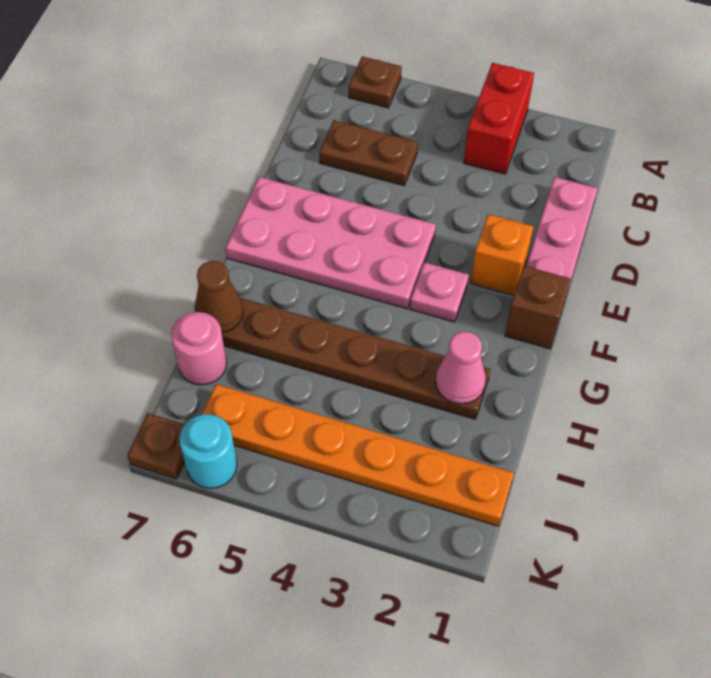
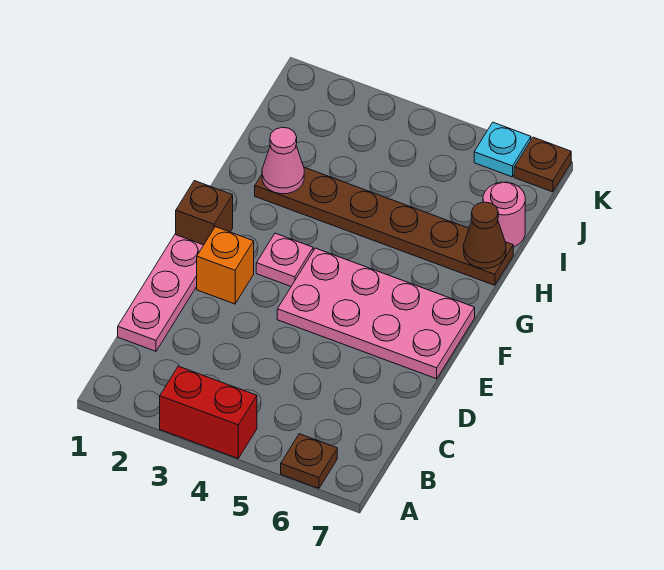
red brick A3:B3 level 1 -> red brick A3:A4 level 1
brown plate C5:C6 level 1 -> none
orange plate J1:J6 level 1 -> none
cyan round brick K6 level 1 -> cyan plate K6 level 1

